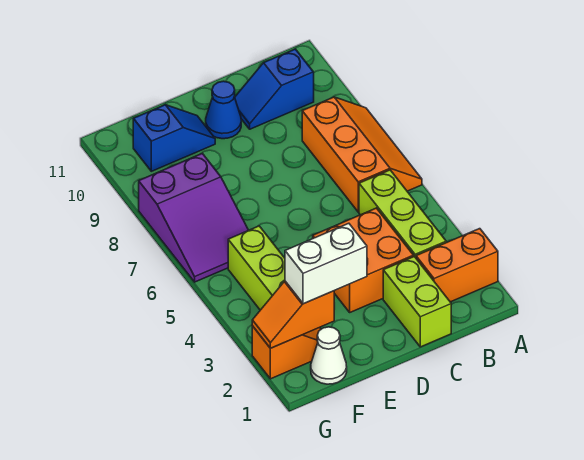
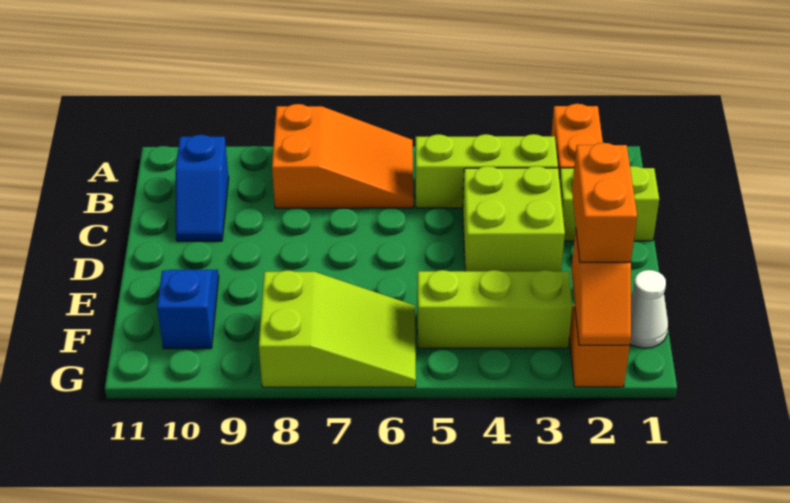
orange slope A6:B8 level 1 top B -> orange slope A6:B8 level 1 top 8
orange brick C3:D4 level 1 -> lime brick C3:D4 level 1
blue cone D10 level 1 -> none
white brick E2:F2 level 3 -> orange brick E2:F2 level 3
purple slope F6:G8 level 1 top 8 -> lime slope F6:G8 level 1 top 8

